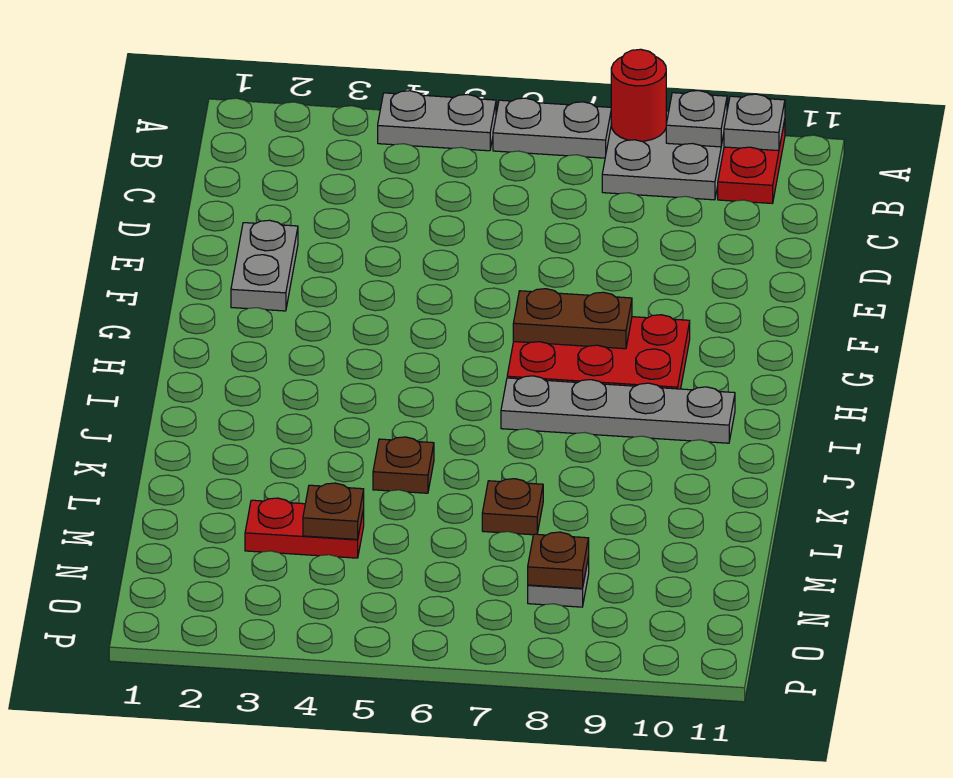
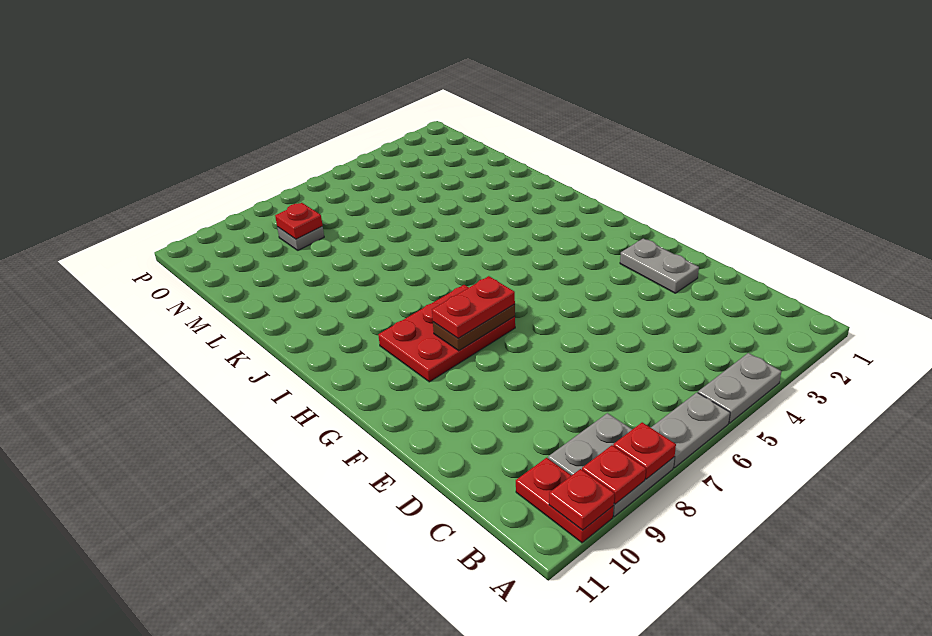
red round brick A8 level 2 -> red plate A8 level 2
grey plate A9 level 2 -> red plate A9 level 2
grey plate A10 level 2 -> red plate A10 level 2
grey plate I7:I10 level 1 -> none
brown plate K5 level 1 -> none
brown plate L7 level 1 -> none
red plate M3:M4 level 1 -> red plate G7:G8 level 3
brown plate M4 level 2 -> none
brown plate N8 level 2 -> red plate N8 level 2

